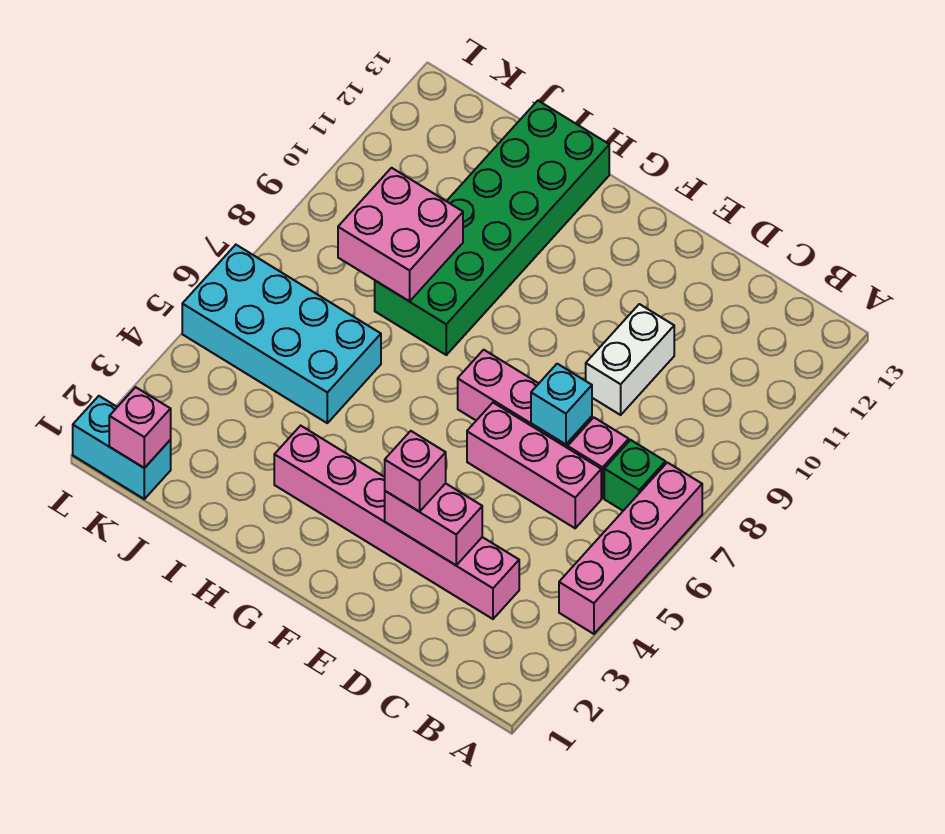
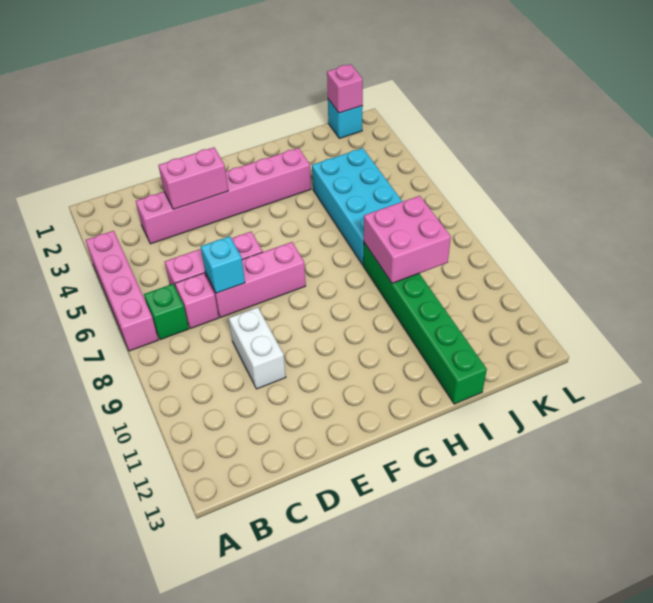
pink brick E3 level 3 -> none
green brick H8:I13 level 1 -> green brick I8:I13 level 1
cyan brick I5:L6 level 1 -> cyan brick I4:J7 level 1
cyan brick K1:L1 level 1 -> cyan brick K1 level 1

